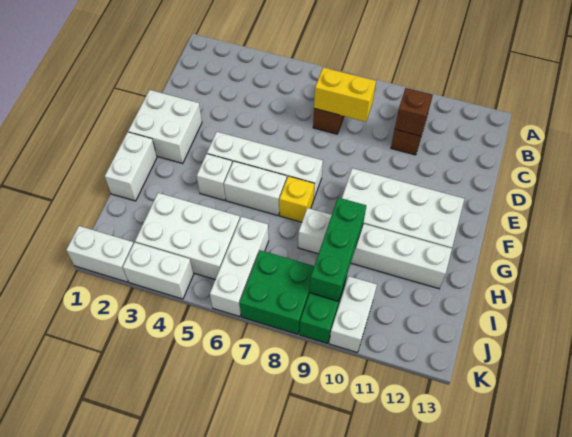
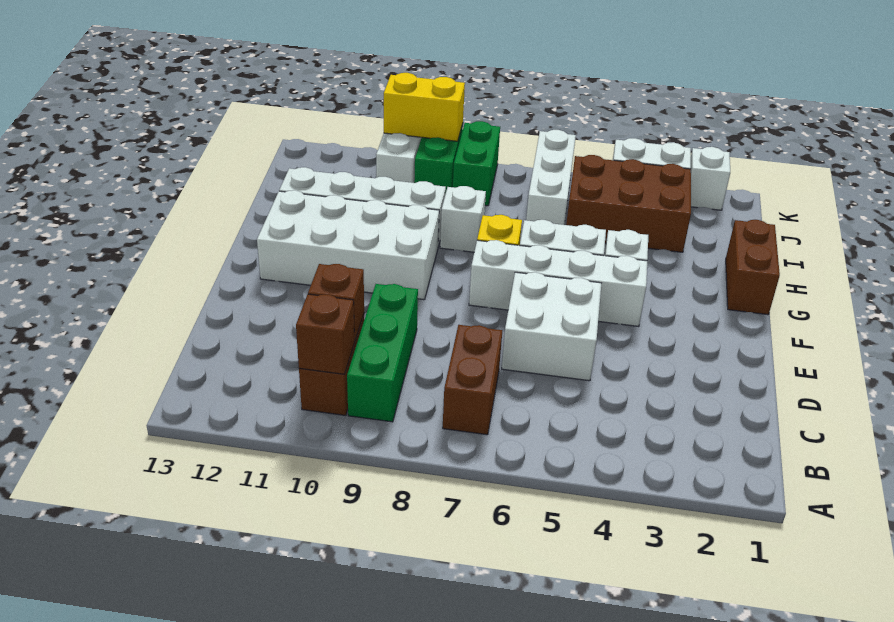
none -> brown brick B10 level 2
yellow brick C7:C8 level 2 -> yellow brick K9:K10 level 2
white brick E1:F2 level 1 -> white brick D5:E6 level 1
white brick G1:H1 level 1 -> brown brick G1:H1 level 1
green brick H9:J9 level 2 -> green brick B9:D9 level 1
white brick I3:J5 level 1 -> brown brick I3:J5 level 1
green brick J7:K8 level 1 -> green brick J8:K8 level 1
white brick K1:K2 level 1 -> white brick K2 level 1

